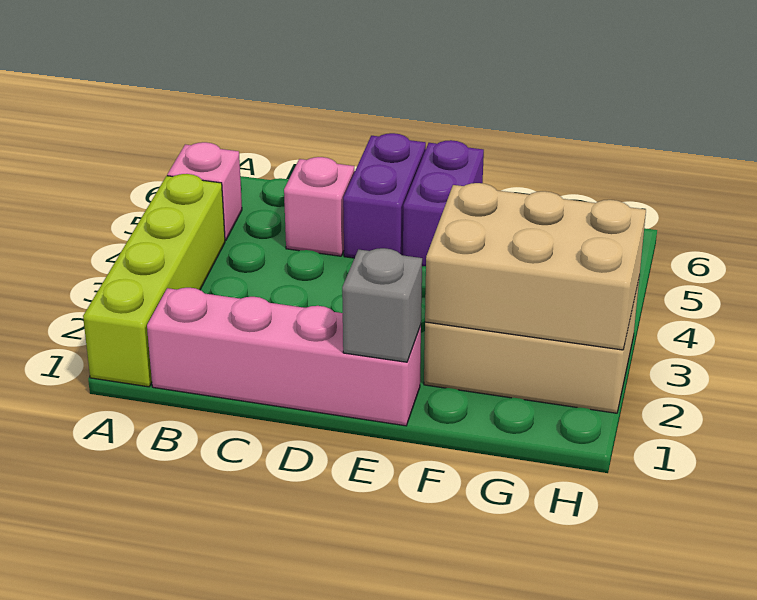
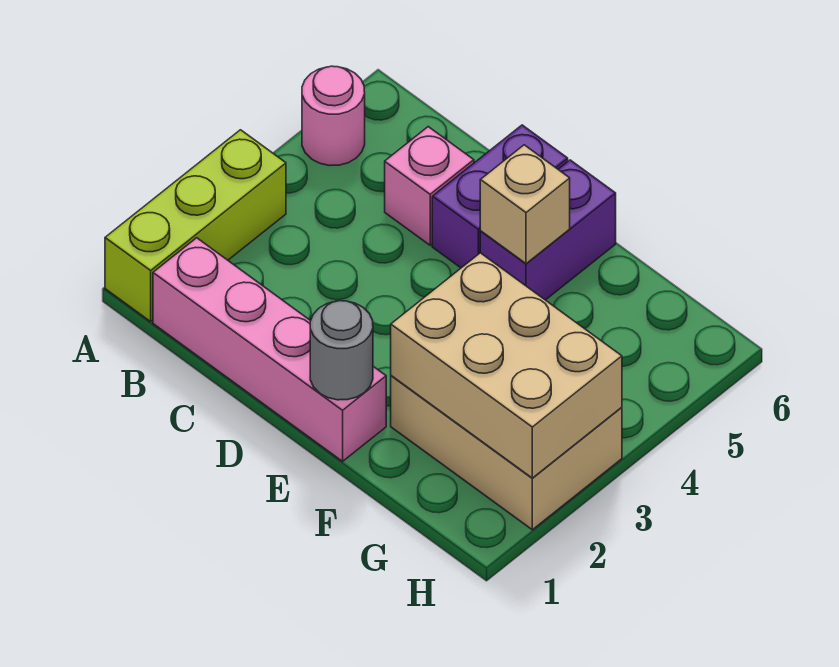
lime brick A1:A4 level 1 -> lime brick A1:A3 level 1
pink brick A5 level 1 -> pink round brick A5 level 1
grey brick E1 level 2 -> grey round brick E1 level 2
none -> tan brick E5 level 2

